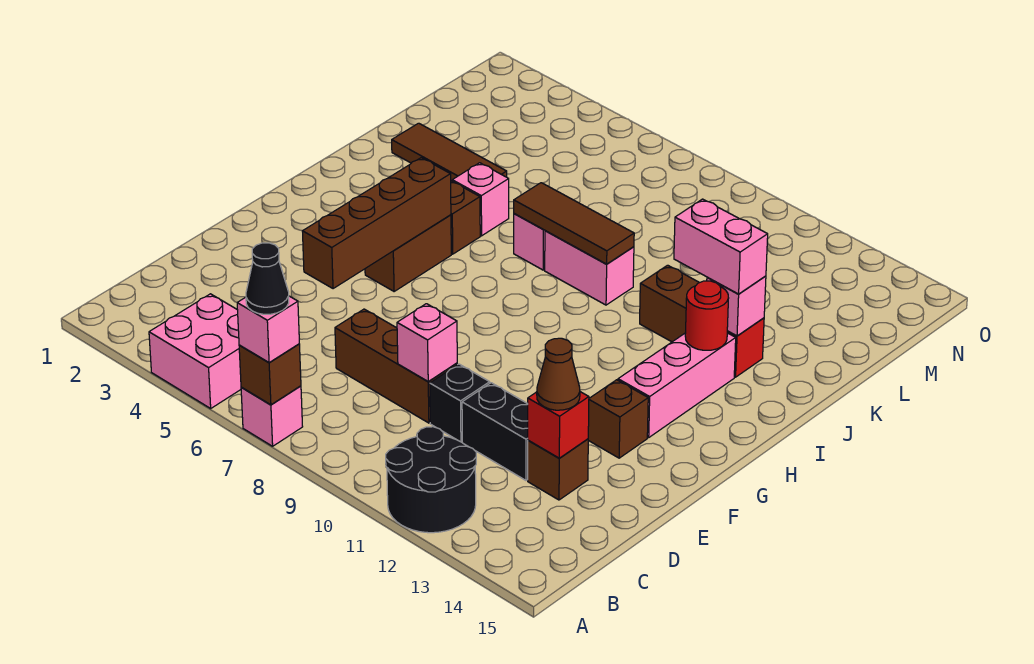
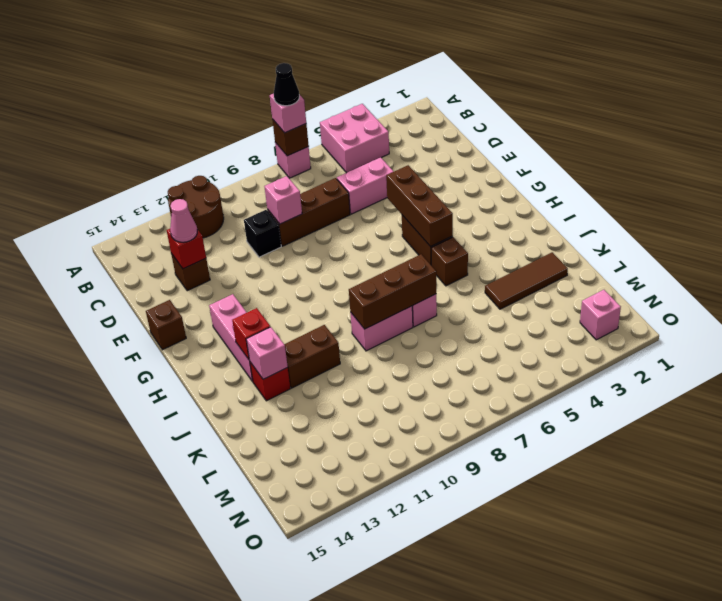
black round brick A11:B12 level 1 -> brown round brick A11:B12 level 1
black brick D11:D12 level 1 -> none
brown cone D13 level 3 -> pink cone D13 level 3
brown brick E5:H5 level 2 -> brown brick F5:H5 level 2
brown brick F13 level 1 -> brown brick F15 level 1
red round brick I13 level 2 -> red brick I13 level 2
pink brick J5 level 1 -> pink brick N2 level 1
brown tile J7:J9 level 2 -> brown brick J7:J9 level 2
pink brick J12:J13 level 3 -> pink brick D5:D6 level 1

